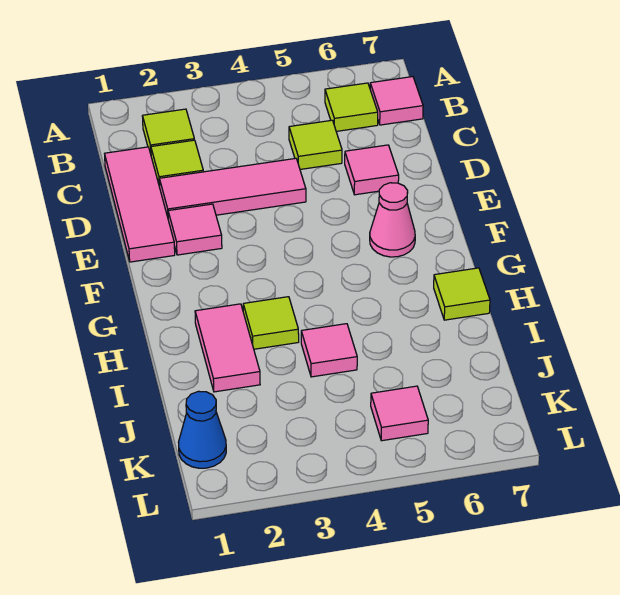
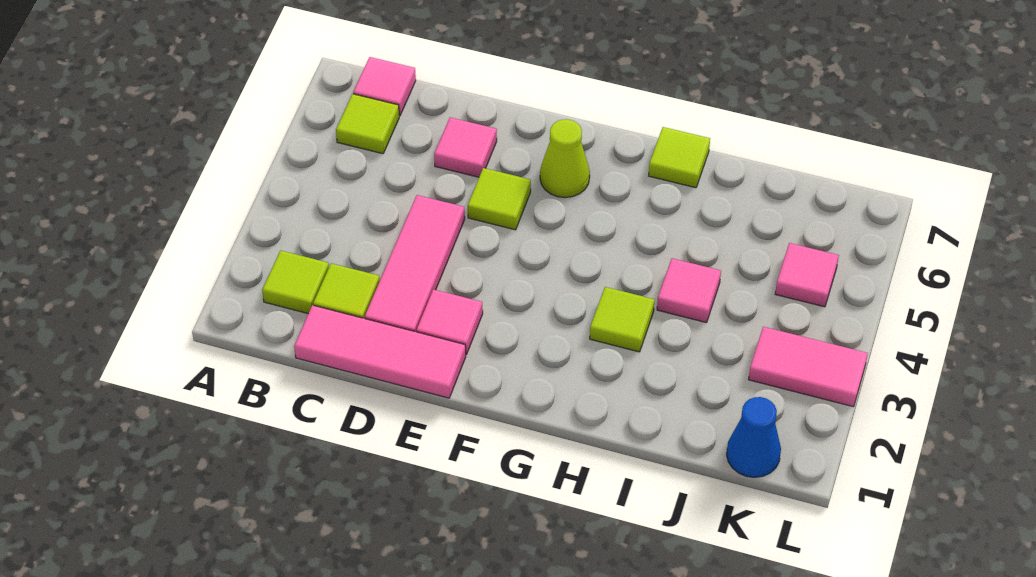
lime tile C5 level 1 -> lime tile E5 level 1
pink cone F6 level 1 -> lime cone F6 level 1
pink tile H2:I2 level 1 -> pink tile K3:L3 level 1

